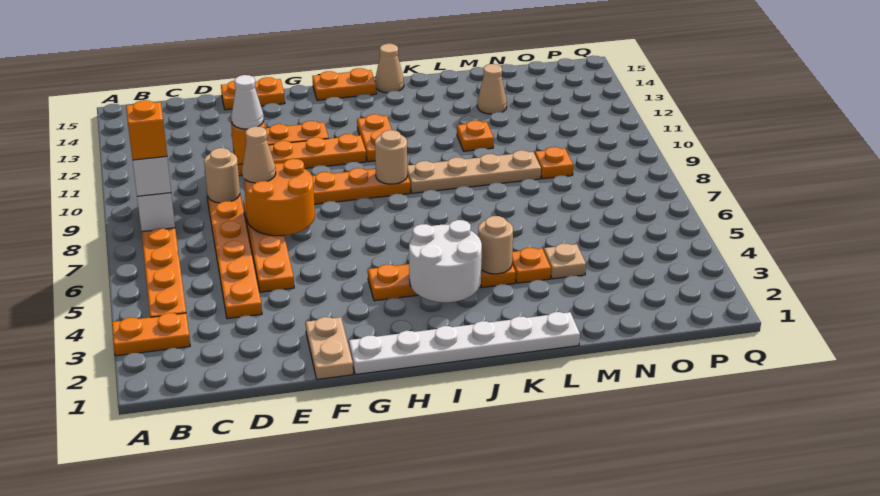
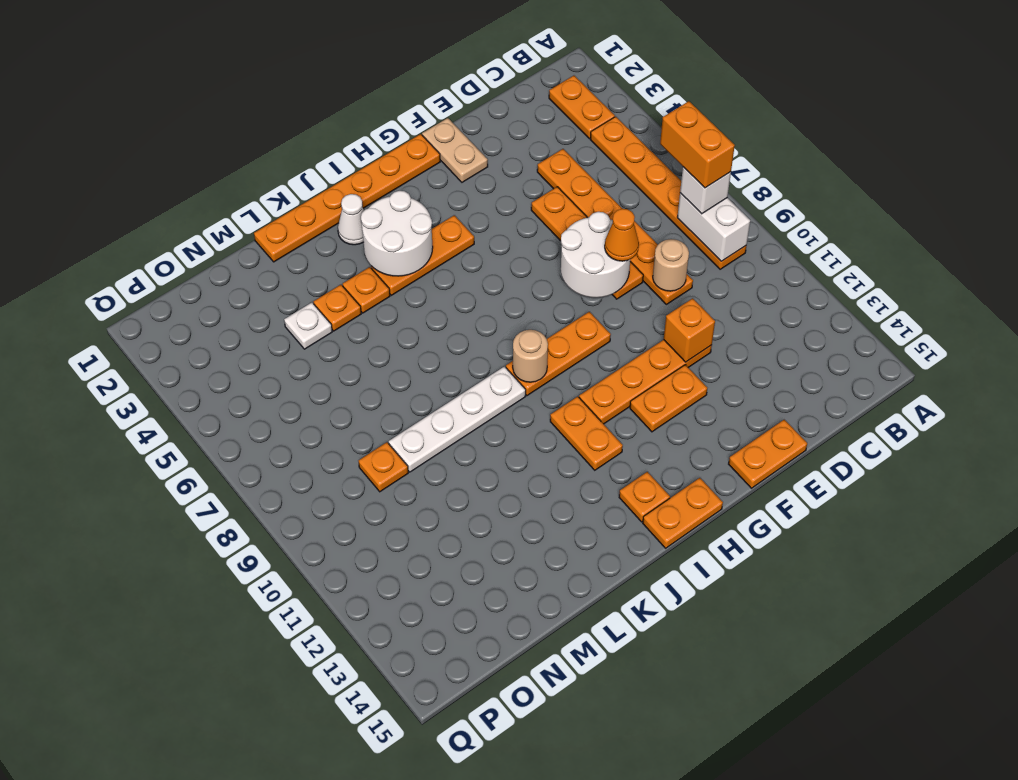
orange plate A3:B3 level 1 -> orange plate B2:B3 level 1
orange brick B8 level 4 -> orange brick B7:B8 level 4
orange round brick E7:F8 level 2 -> white round brick E7:F8 level 2
tan cone E8 level 3 -> orange cone E8 level 3
white cone E11 level 3 -> white cone J2 level 1
white plate G1:L1 level 1 -> orange plate G1:L1 level 1
tan plate J9:M9 level 1 -> white plate J9:M9 level 1
tan cone J15 level 1 -> none
tan round brick K4 level 2 -> none
orange plate L11 level 1 -> orange plate I14 level 1
tan plate M4 level 1 -> white plate M4 level 1
tan cone M13 level 1 -> none

